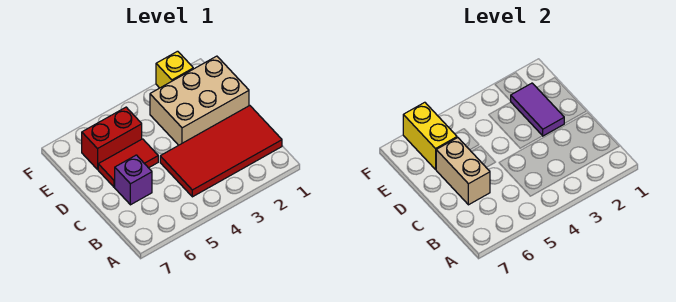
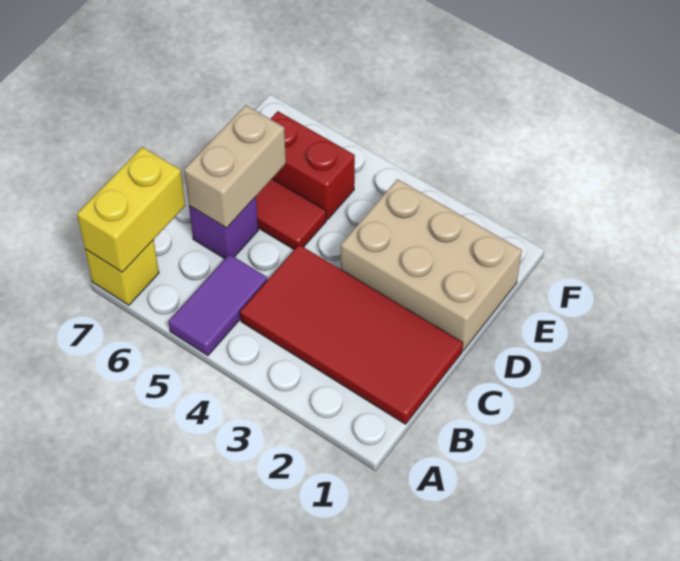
purple tile D2:E2 level 2 -> purple tile A5:B5 level 1
yellow brick E6:F6 level 2 -> yellow brick A7:B7 level 2
yellow brick F2 level 1 -> yellow brick A7 level 1

